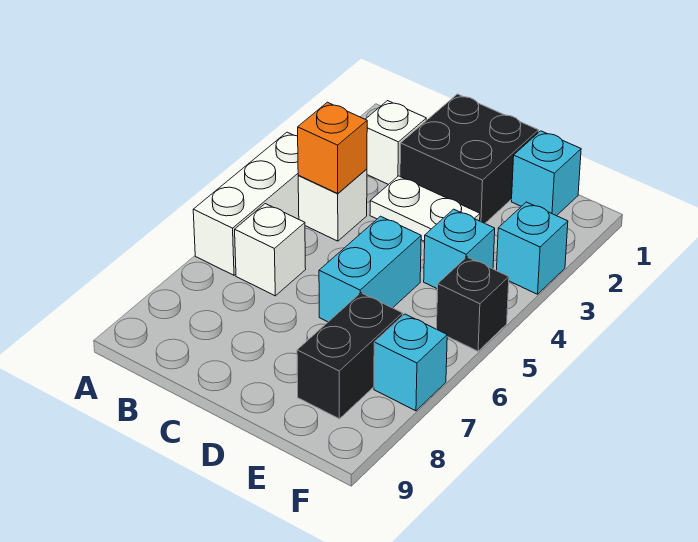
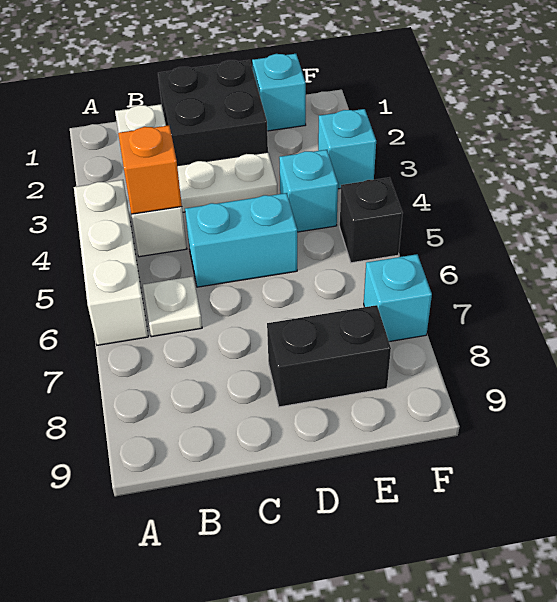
white brick B6 level 1 -> white plate B6 level 1
cyan brick D5:D6 level 1 -> cyan brick C5:D5 level 1
black brick E7:E8 level 1 -> black brick D8:E8 level 1

